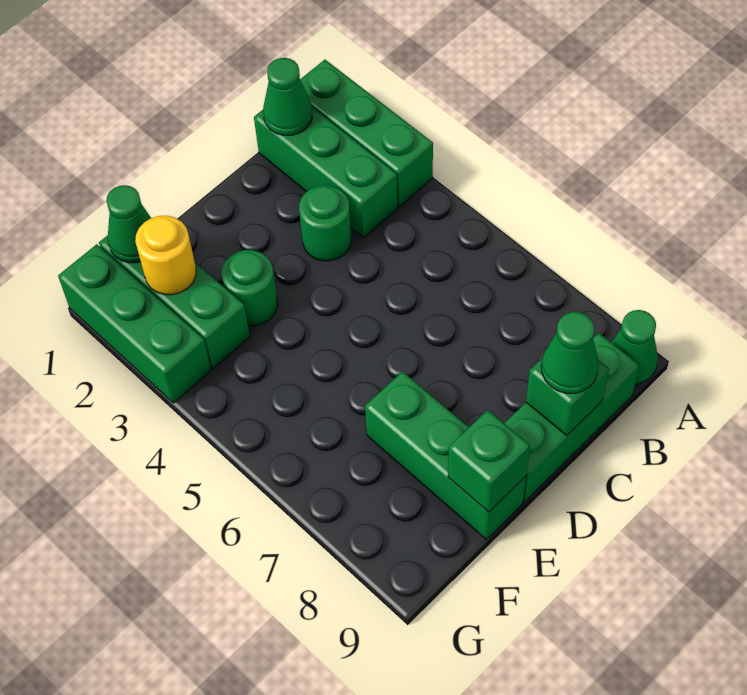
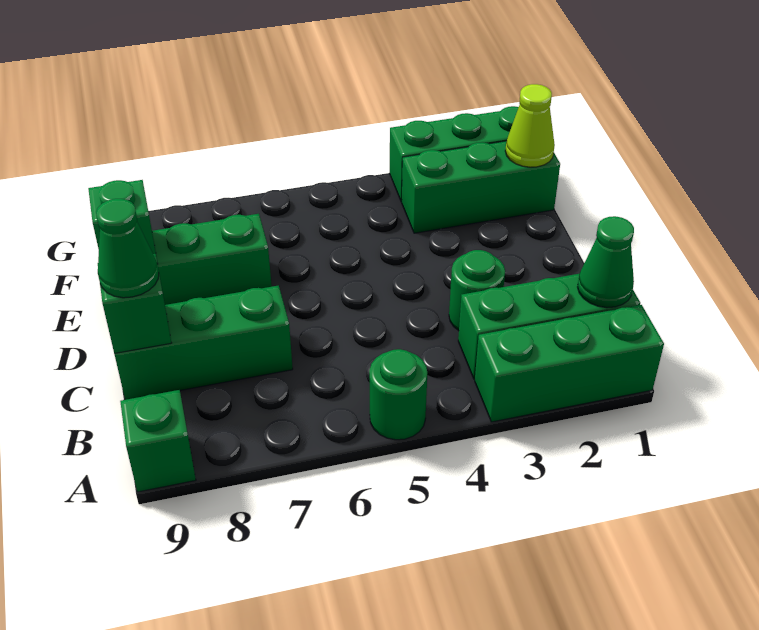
green cone A9 level 1 -> green brick A9 level 1
green brick B9:D9 level 1 -> green brick C7:C9 level 1
green round brick E3 level 1 -> green round brick A5 level 1
green cone F1 level 2 -> lime cone F1 level 2
yellow round brick F2 level 2 -> none

